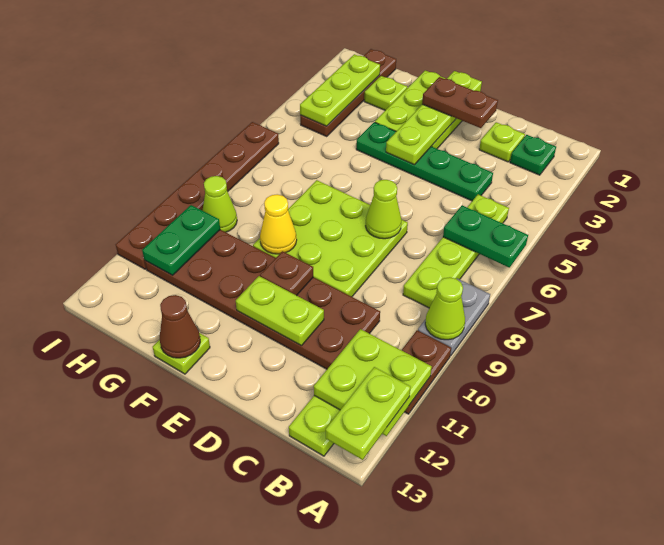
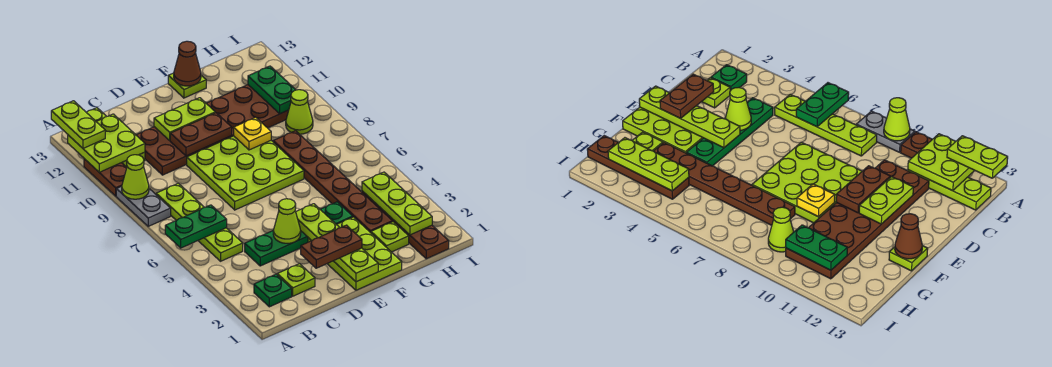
lime cone D7 level 2 -> lime cone D4 level 2
brown plate E10 level 2 -> brown plate D10:E10 level 2
yellow cone F9 level 2 -> yellow plate F9 level 2
brown plate I6:I11 level 1 -> brown plate G3:G8 level 1

